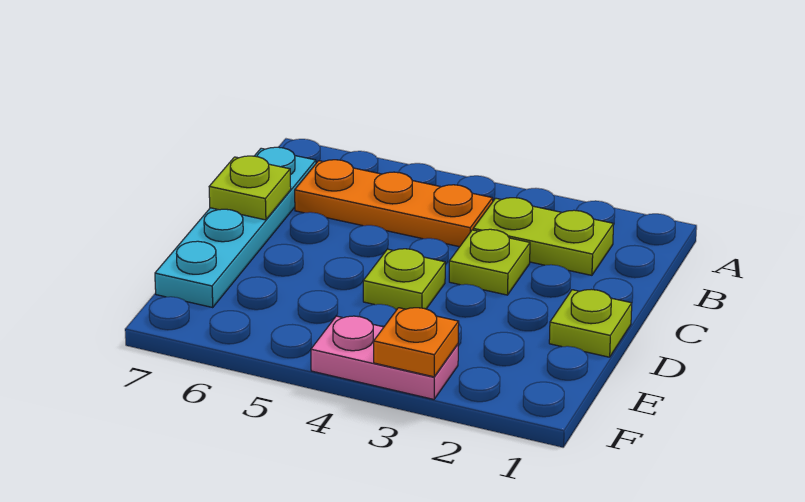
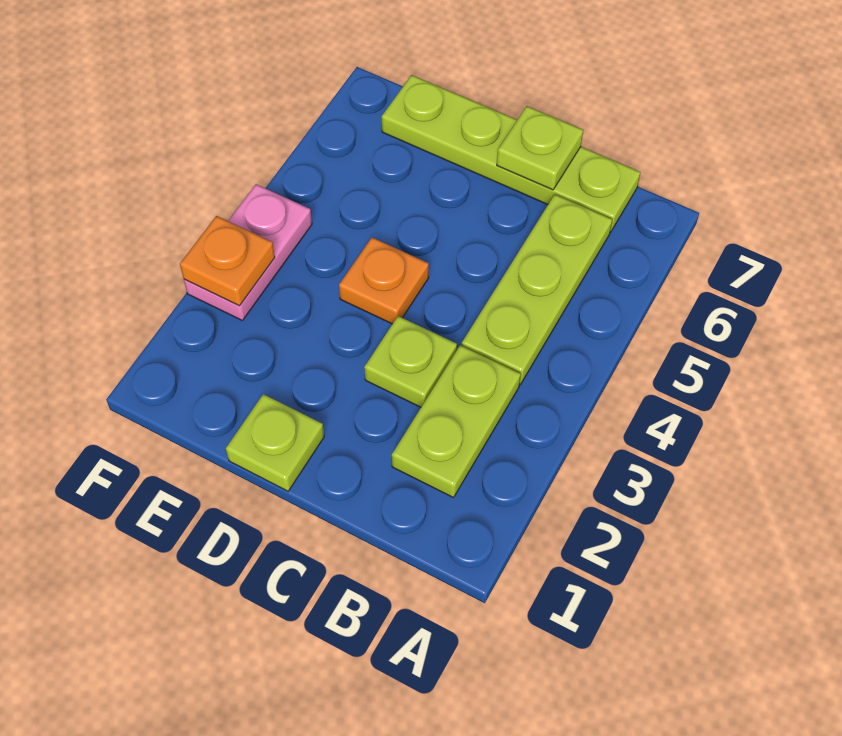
orange plate B4:B6 level 1 -> lime plate B4:B6 level 1
cyan plate B7:E7 level 1 -> lime plate B7:E7 level 1
lime plate D4 level 1 -> orange plate D4 level 1

